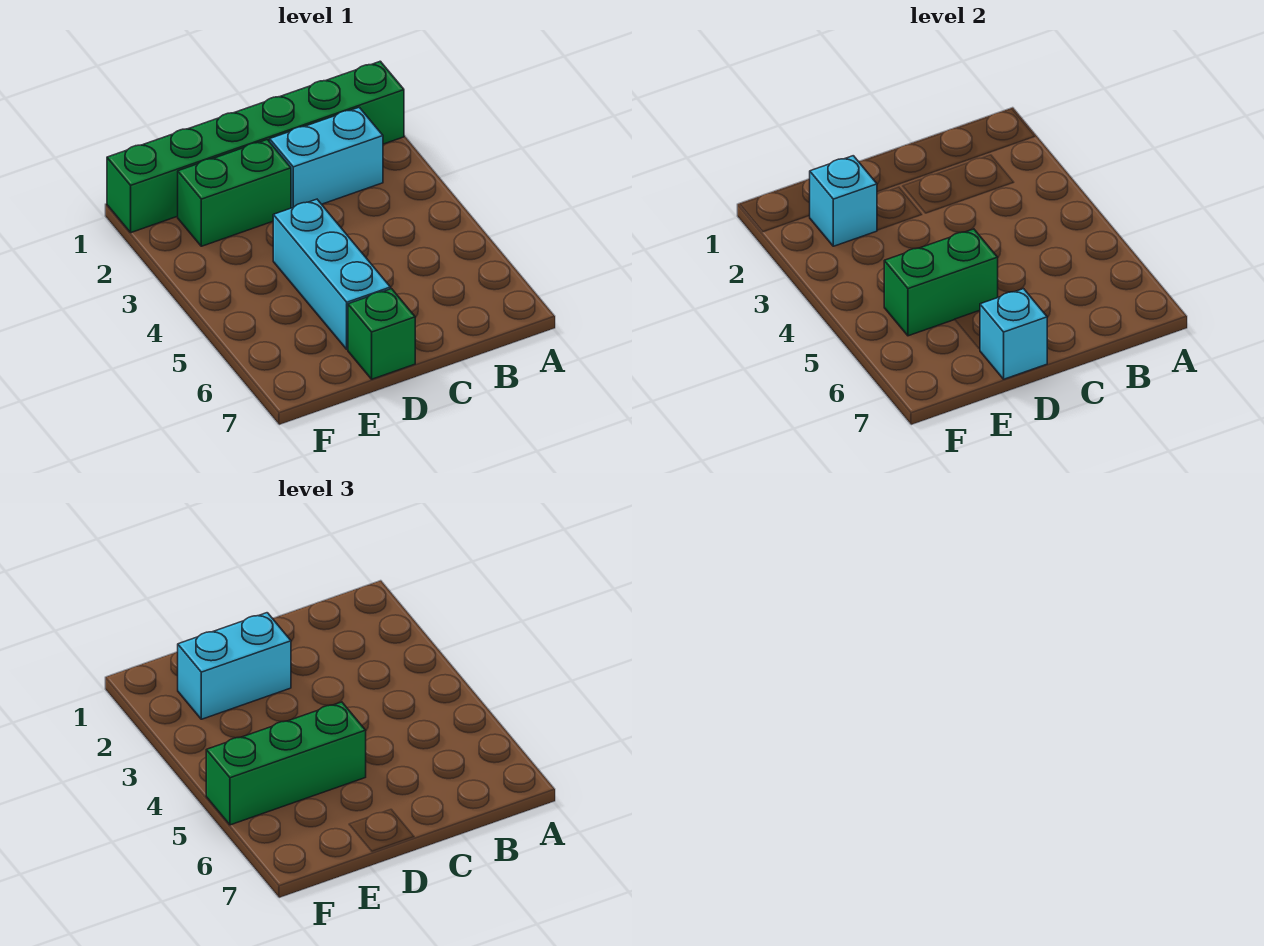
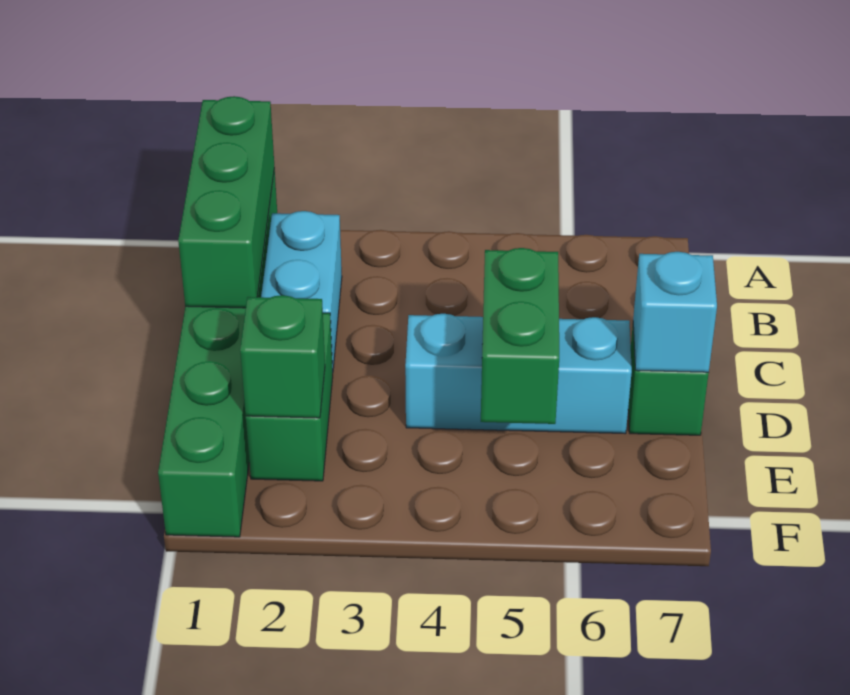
cyan brick D2:E2 level 3 -> none
green brick D5:F5 level 3 -> green brick A1:C1 level 2
cyan brick E2 level 2 -> green brick E2 level 2

